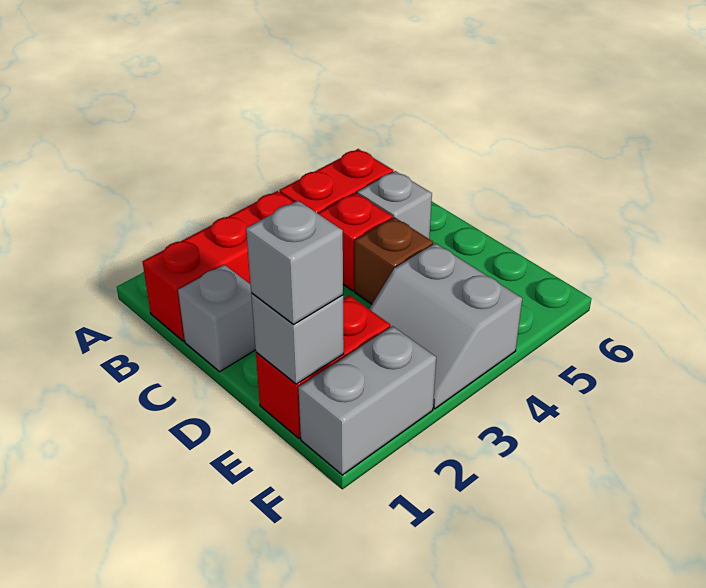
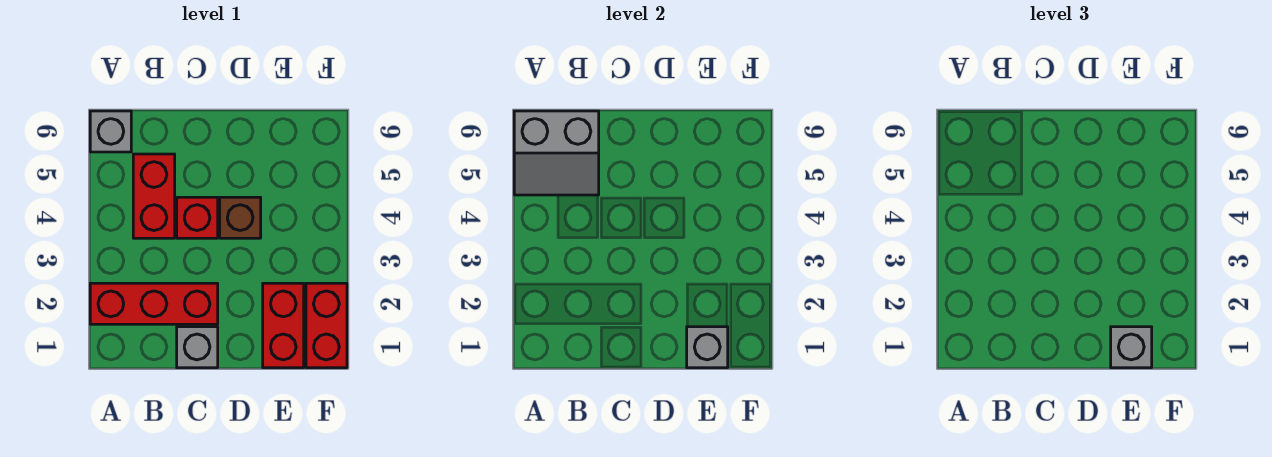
red brick B1:B3 level 1 -> red brick A2:C2 level 1
grey brick C5 level 1 -> grey brick A6 level 1
grey slope E3:F4 level 1 top 4 -> grey slope A5:B6 level 2 top 6
grey brick F1:F2 level 1 -> red brick F1:F2 level 1

